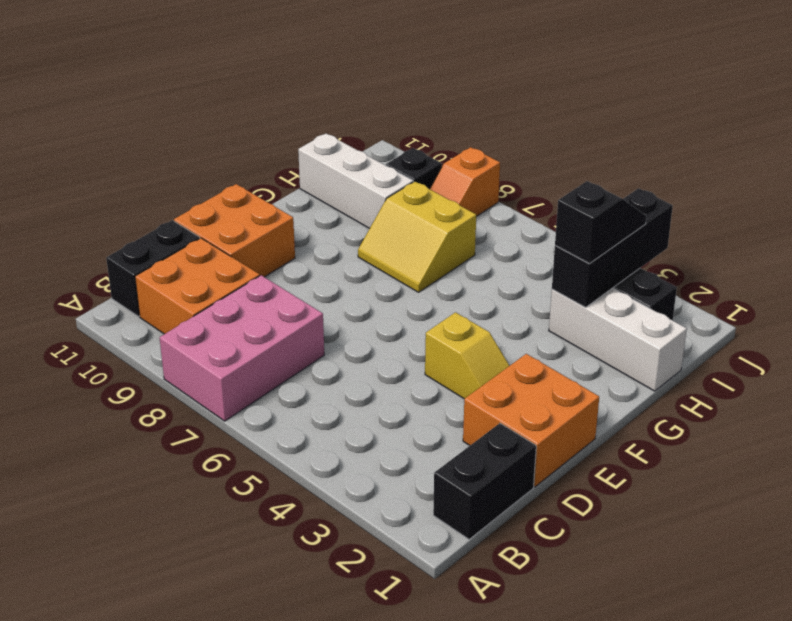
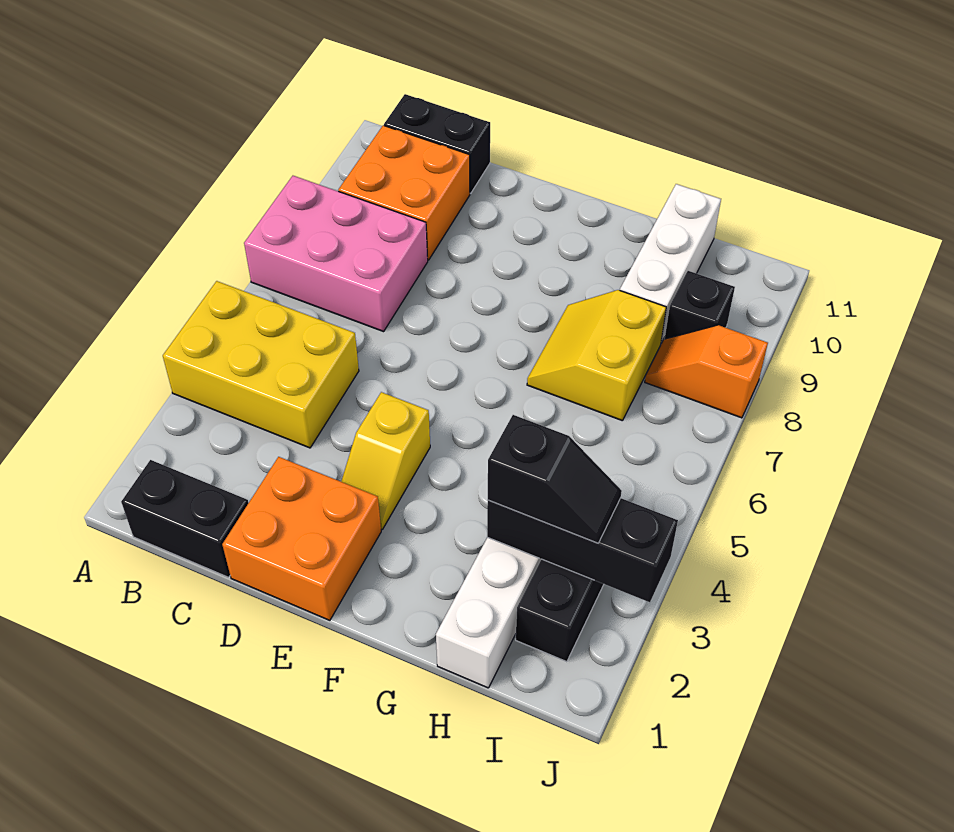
none -> yellow brick A4:C5 level 1
orange brick D10:E11 level 1 -> none

